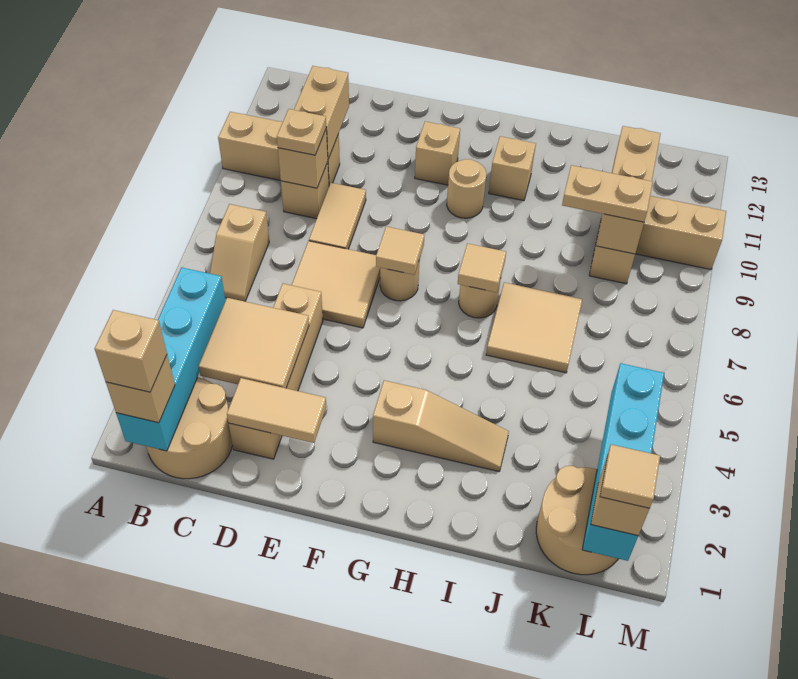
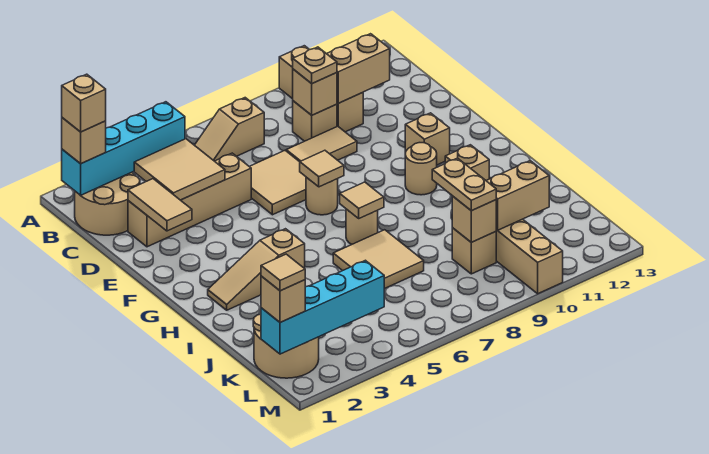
tan slope G3:I3 level 1 top G -> tan slope H2:H4 level 1 top 4

